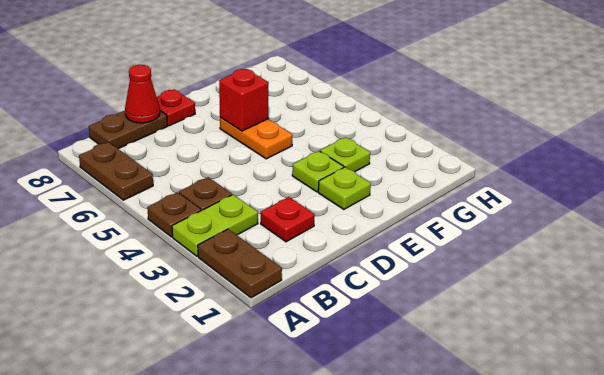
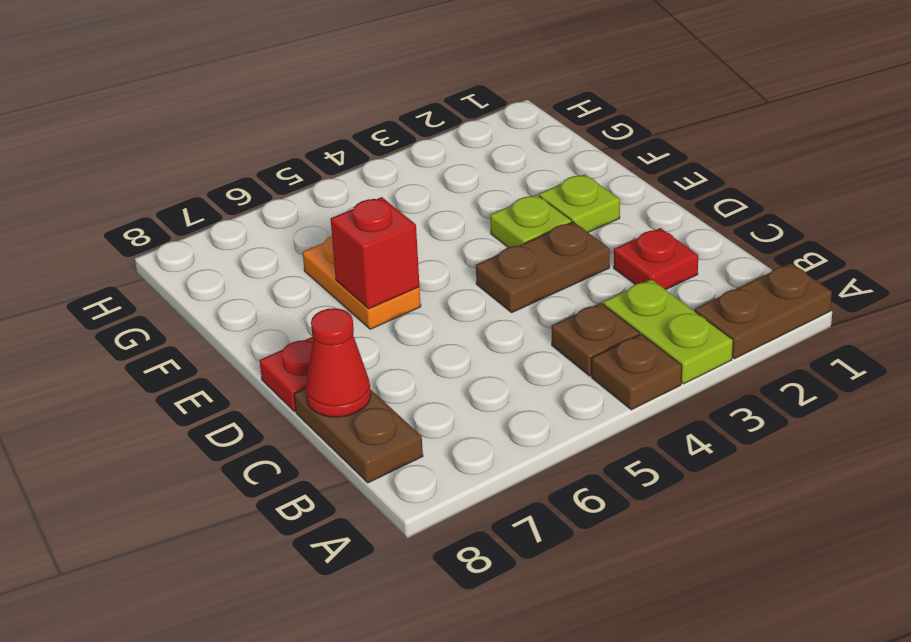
brown plate A6:A7 level 1 -> brown plate D3:D4 level 1
orange plate E5:E6 level 1 -> orange plate E6:F6 level 1
lime plate F3 level 1 -> none

